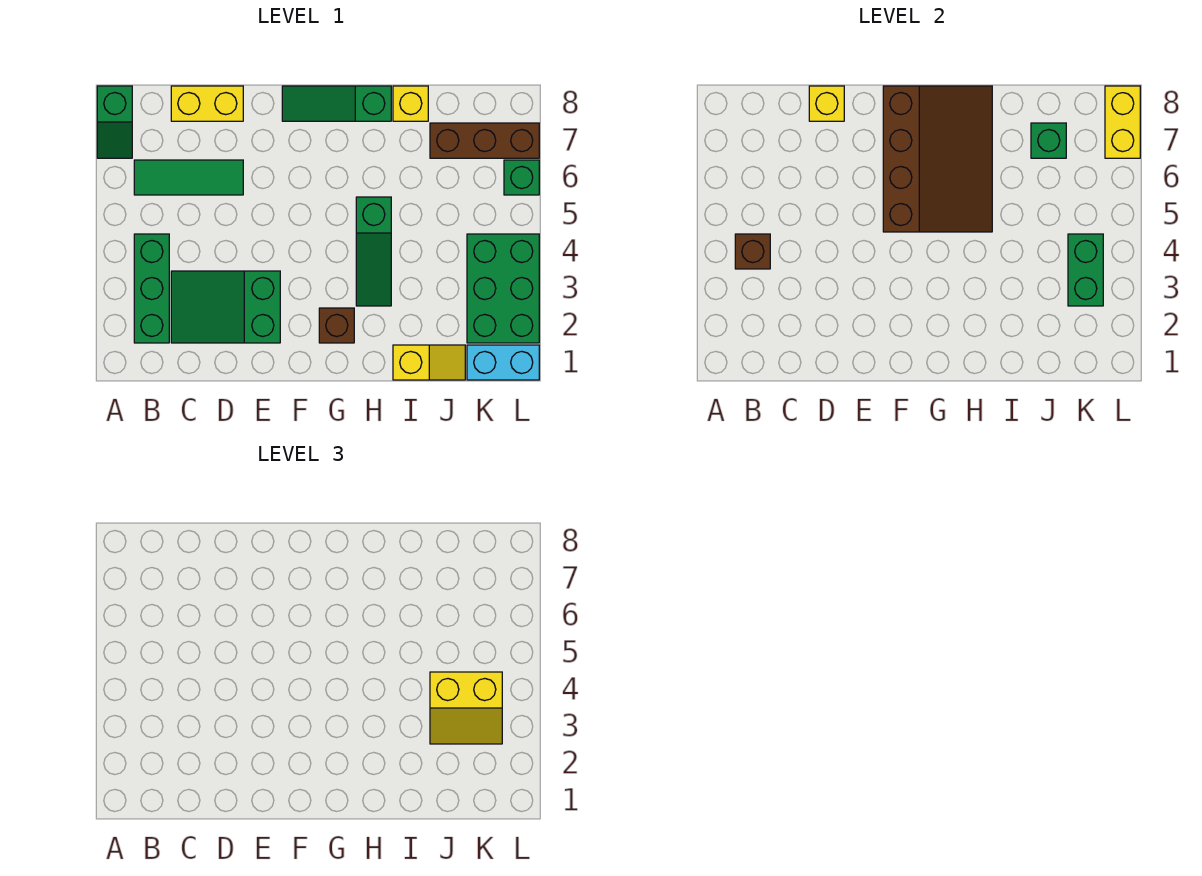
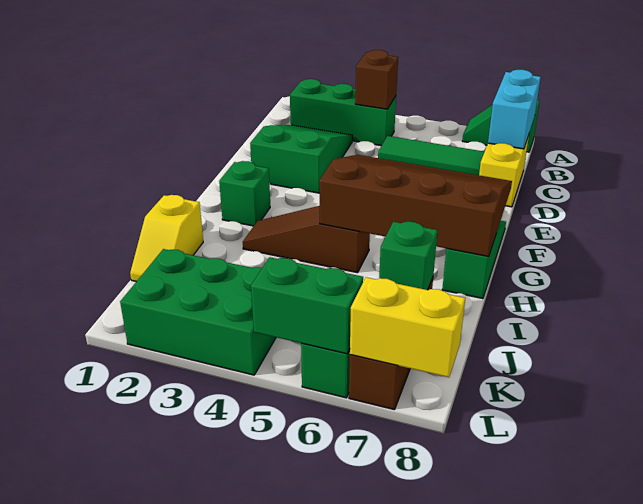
green tile B6:D6 level 1 -> green tile C5:C7 level 1
yellow brick D8 level 2 -> none
brown slope F5:H8 level 2 top F -> brown slope F5:H8 level 2 top H
brown brick G2 level 1 -> green brick G2 level 1
green slope H3:H5 level 1 top 5 -> brown slope H3:H5 level 1 top 5
yellow brick I8 level 1 -> none
yellow slope J3:K4 level 3 top 4 -> none
cyan brick K1:L1 level 1 -> cyan brick B8:C8 level 2
green brick K3:K4 level 2 -> green brick L5:L6 level 2

